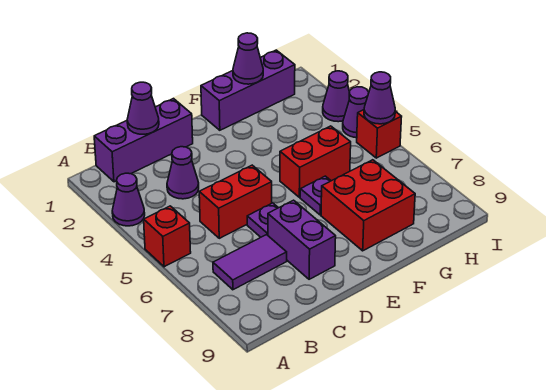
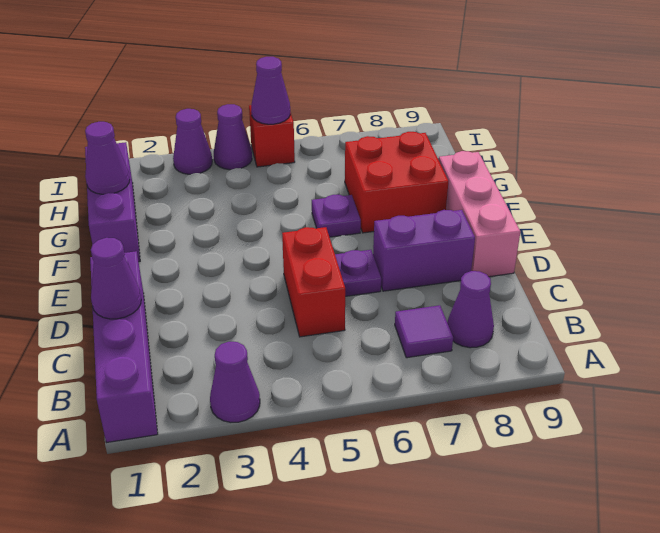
red brick A5 level 1 -> none
purple brick B1:D1 level 1 -> purple brick A1:D1 level 1
purple tile B7:C7 level 1 -> purple tile B7 level 1
purple cone C3 level 1 -> purple cone B8 level 1
none -> pink brick D9:F9 level 1
red brick F5:G5 level 1 -> none

